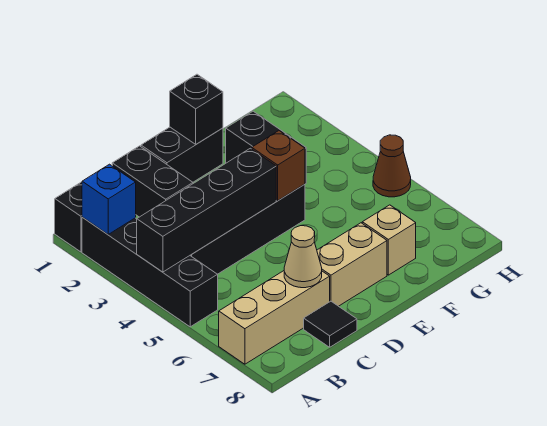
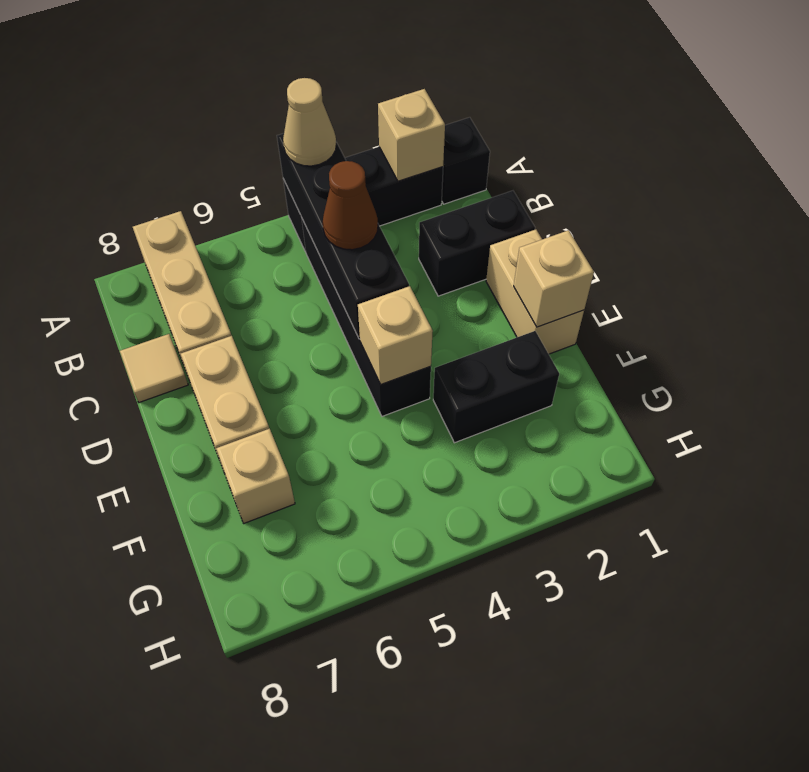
black brick A2:A5 level 1 -> black brick A2:A4 level 1
blue brick A2 level 2 -> tan brick A2 level 2
tan cone C7 level 2 -> tan cone A4 level 3
black tile C8 level 1 -> tan tile C8 level 1
black brick D1:E1 level 1 -> tan brick D1:E1 level 1
black brick E1 level 2 -> tan brick E1 level 2
brown brick E4 level 2 -> tan brick E4 level 2
brown cone H5 level 1 -> brown cone C4 level 3

